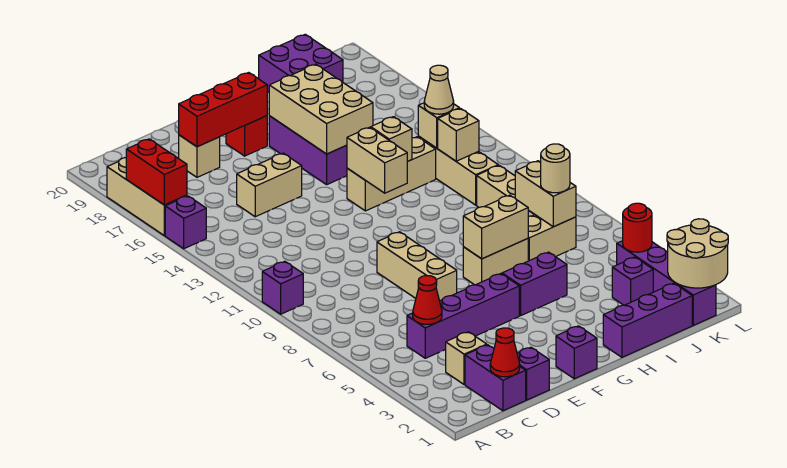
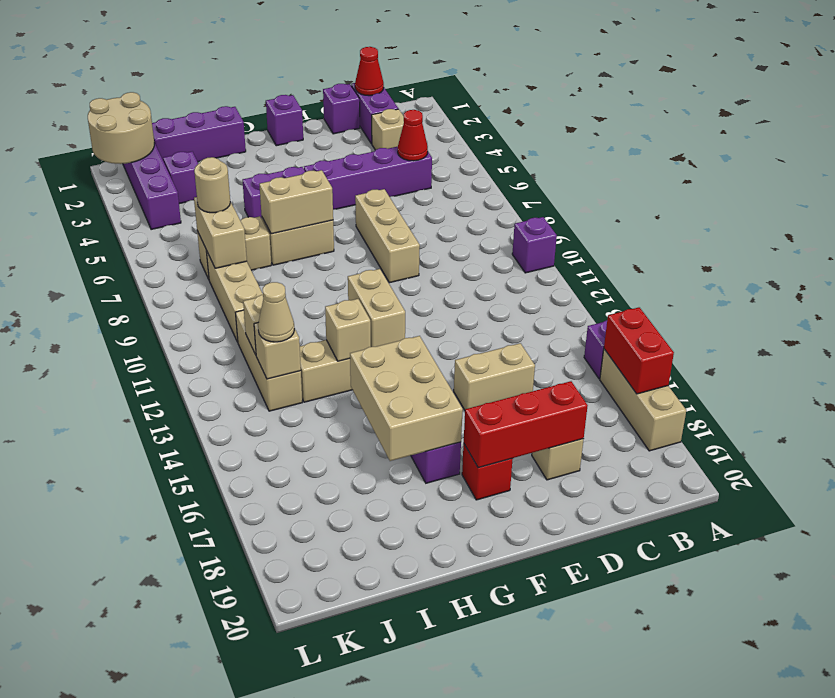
purple brick I19:J20 level 1 -> none
red round brick K4 level 2 -> none

